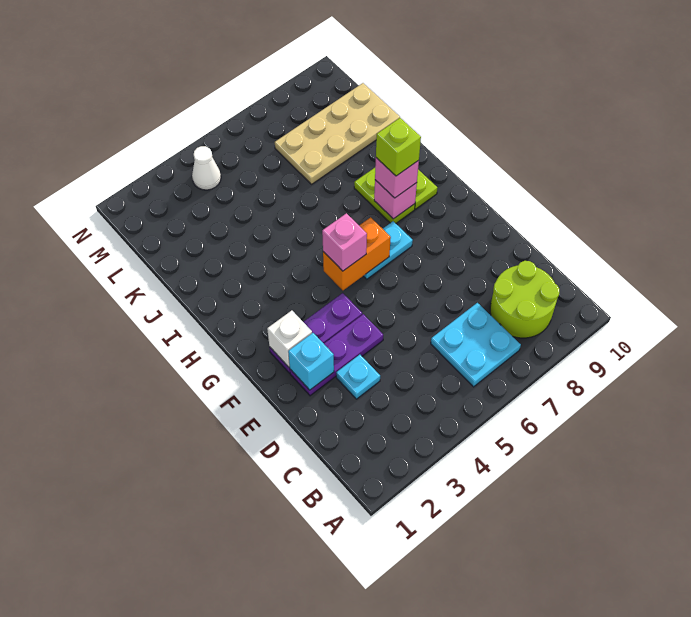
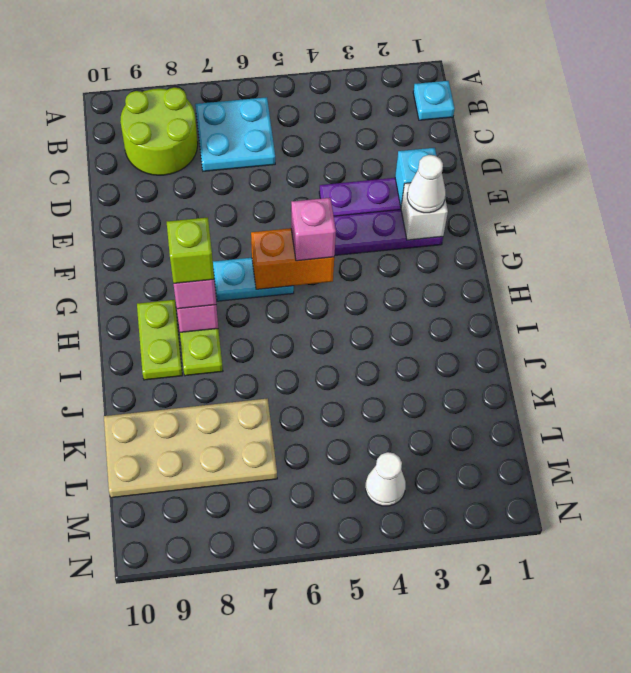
cyan plate D3 level 1 -> cyan plate B1 level 1
none -> white cone F2 level 3

